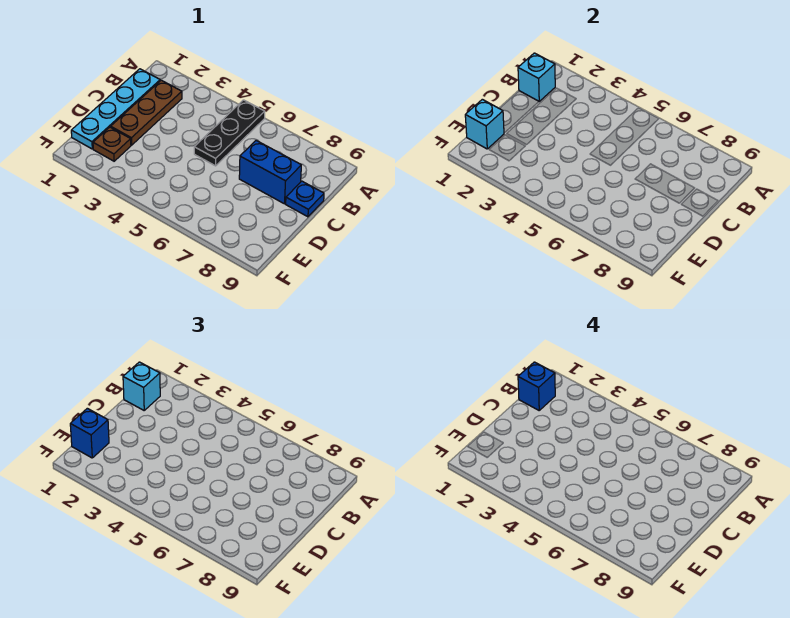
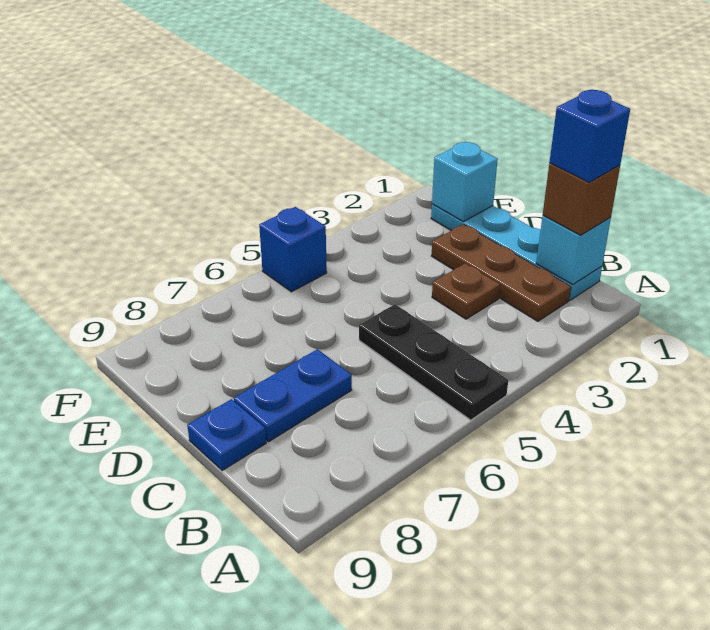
cyan brick B1 level 3 -> brown brick B1 level 3
blue brick C7:C8 level 1 -> blue plate C7:C8 level 1
blue brick E1 level 3 -> blue brick F5 level 1
brown plate E2 level 1 -> brown plate C3 level 1

